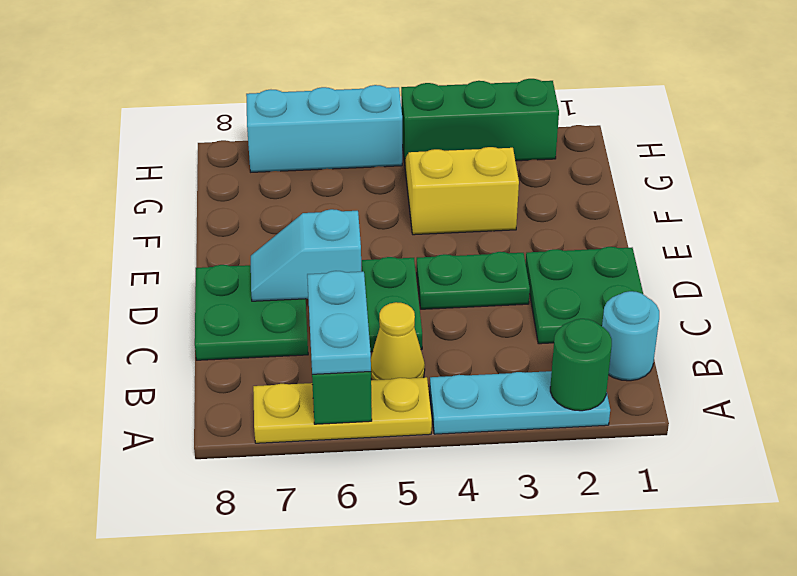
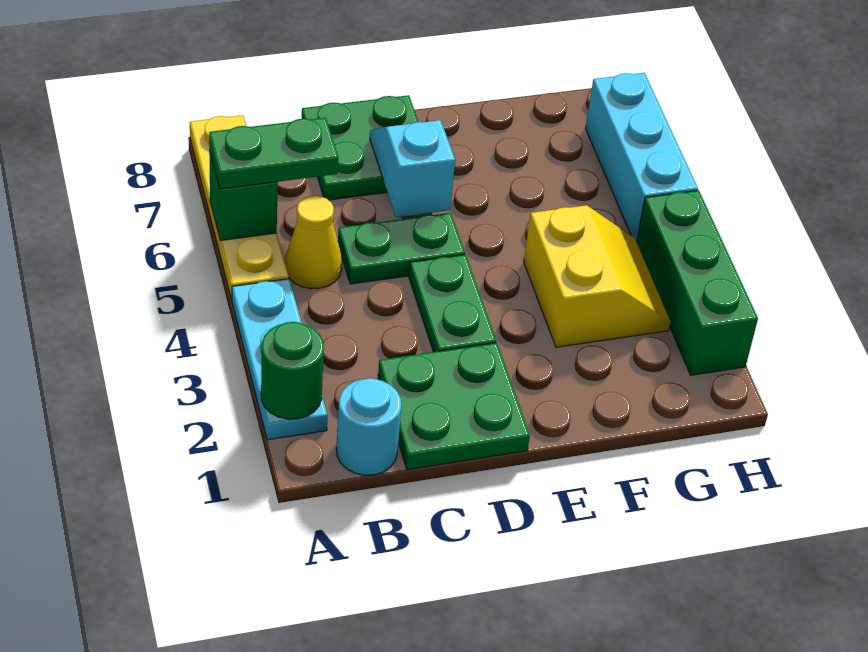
yellow plate A5:A7 level 1 -> yellow plate A5:A8 level 1
cyan plate A6:B6 level 3 -> green plate A6:B6 level 3

